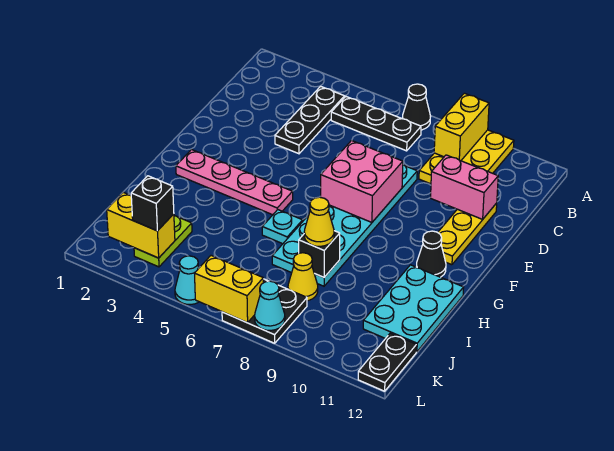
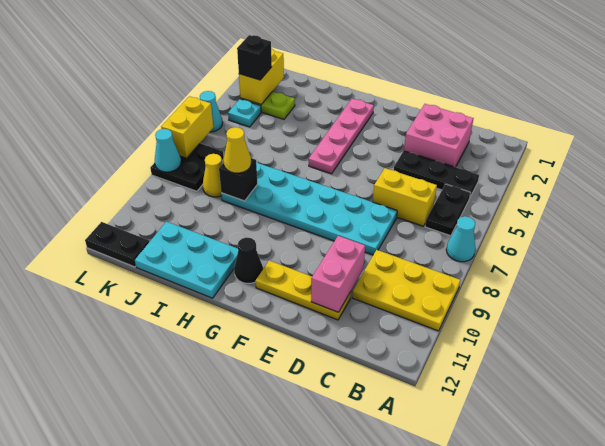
black cone A7 level 1 -> cyan cone A7 level 1
yellow brick A9:B9 level 2 -> yellow brick C6:D6 level 1
black plate B5:B7 level 1 -> black plate B5:B6 level 1
pink brick E7:F8 level 2 -> pink brick C2:D3 level 1
cyan plate H6 level 1 -> cyan plate K4 level 1

